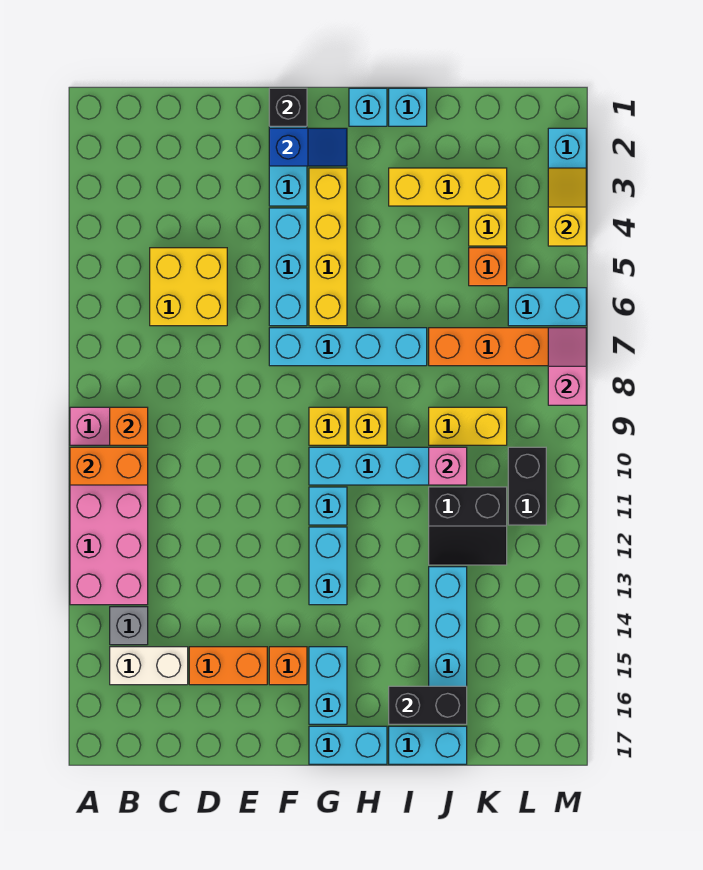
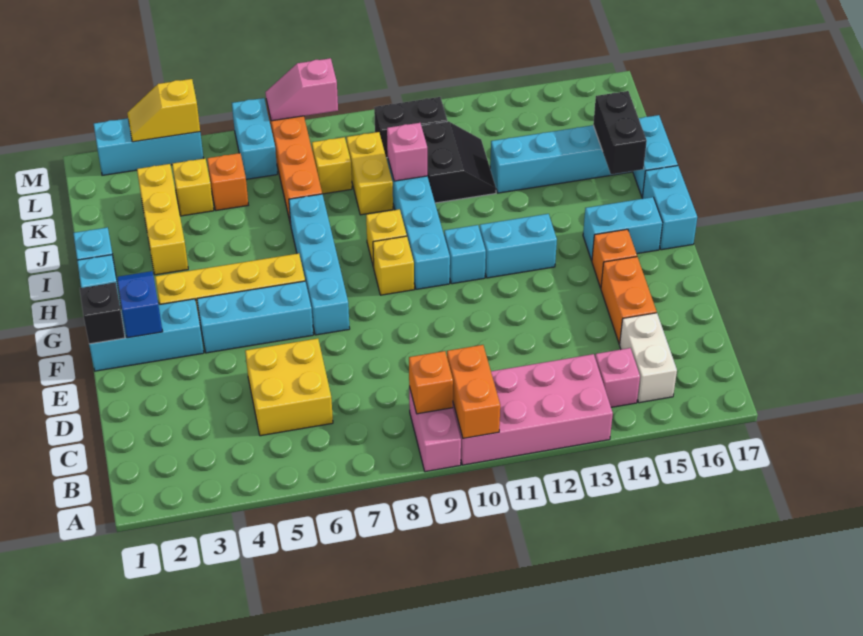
grey brick B14 level 1 -> pink brick B14 level 1
none -> yellow brick K8 level 1

